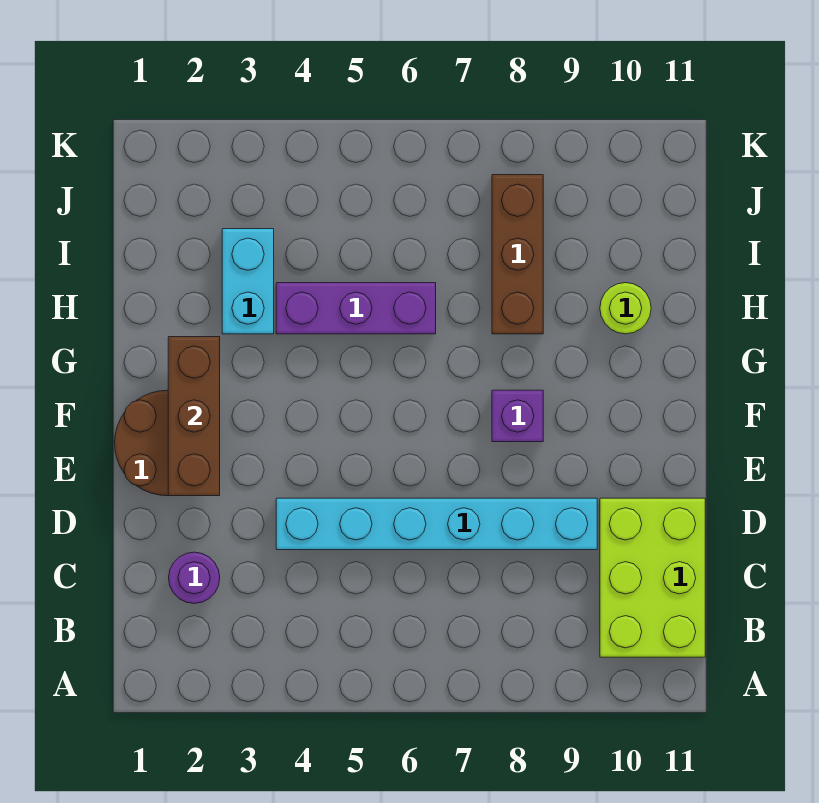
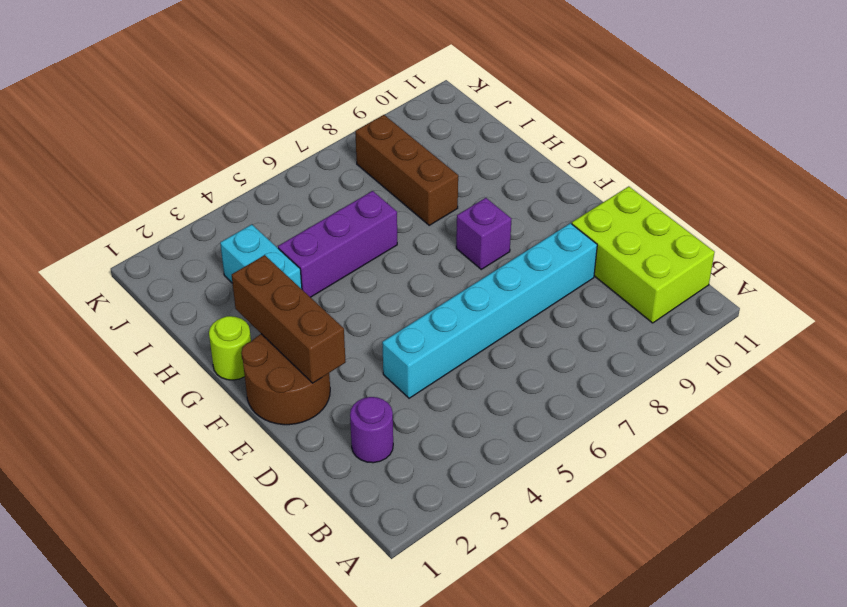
lime round brick H10 level 1 -> lime round brick G1 level 1

